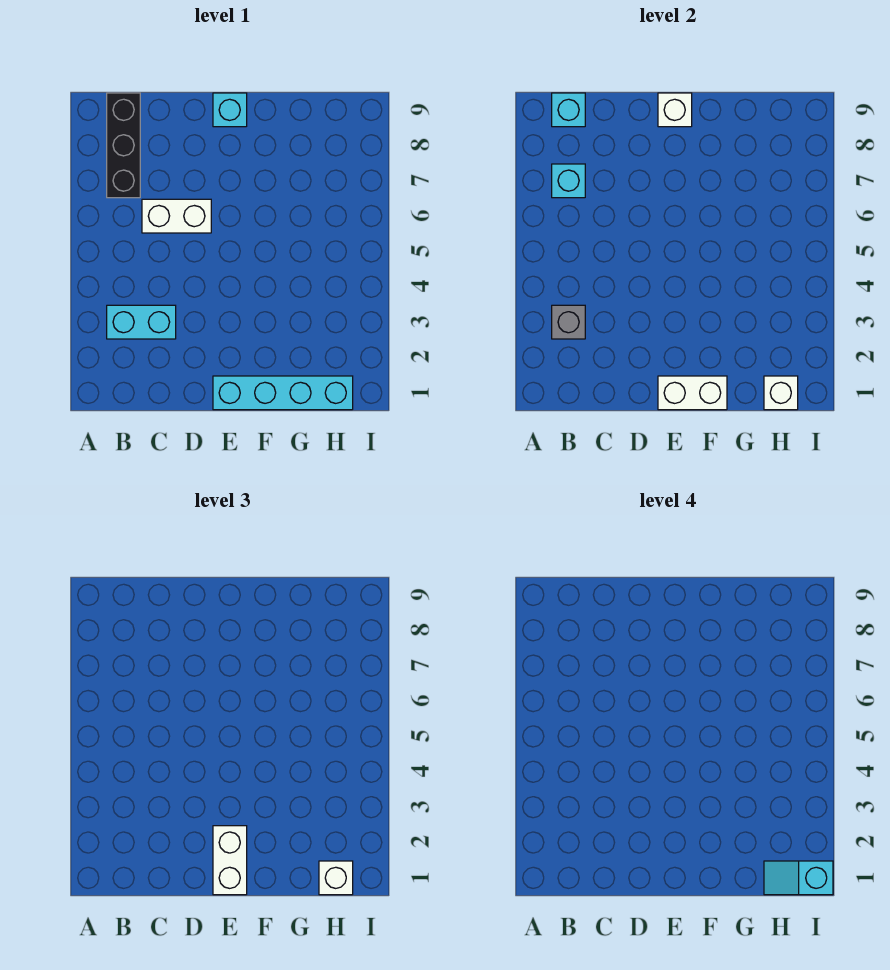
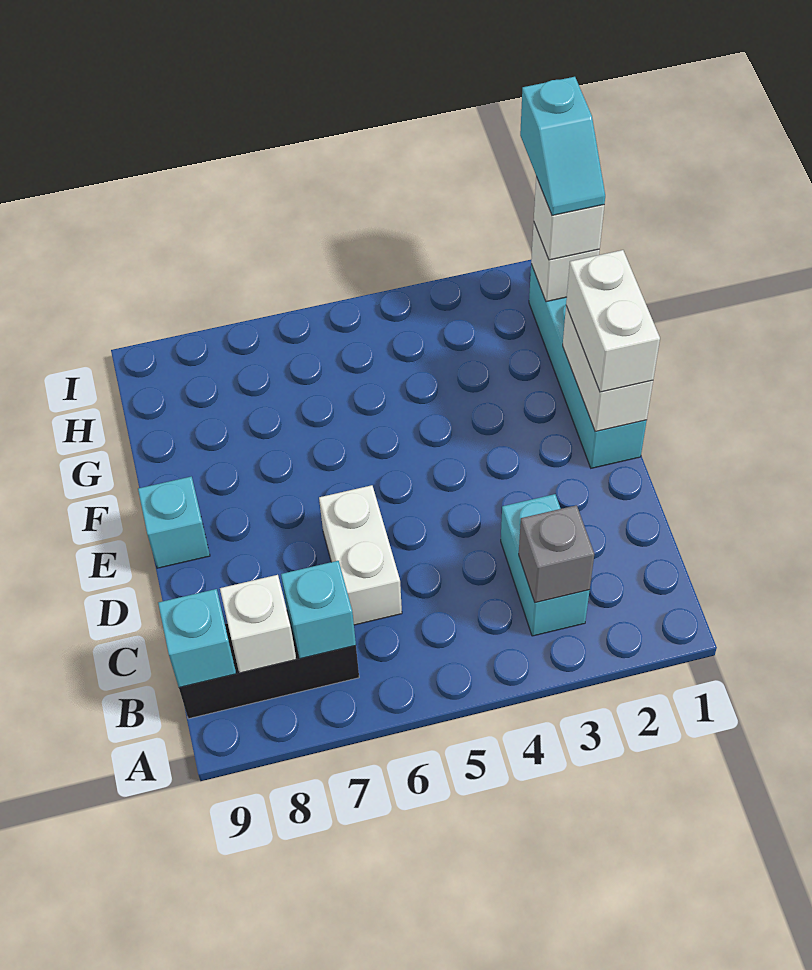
white brick E1:E2 level 3 -> white brick E1:F1 level 3
white brick E9 level 2 -> white brick B8 level 2

